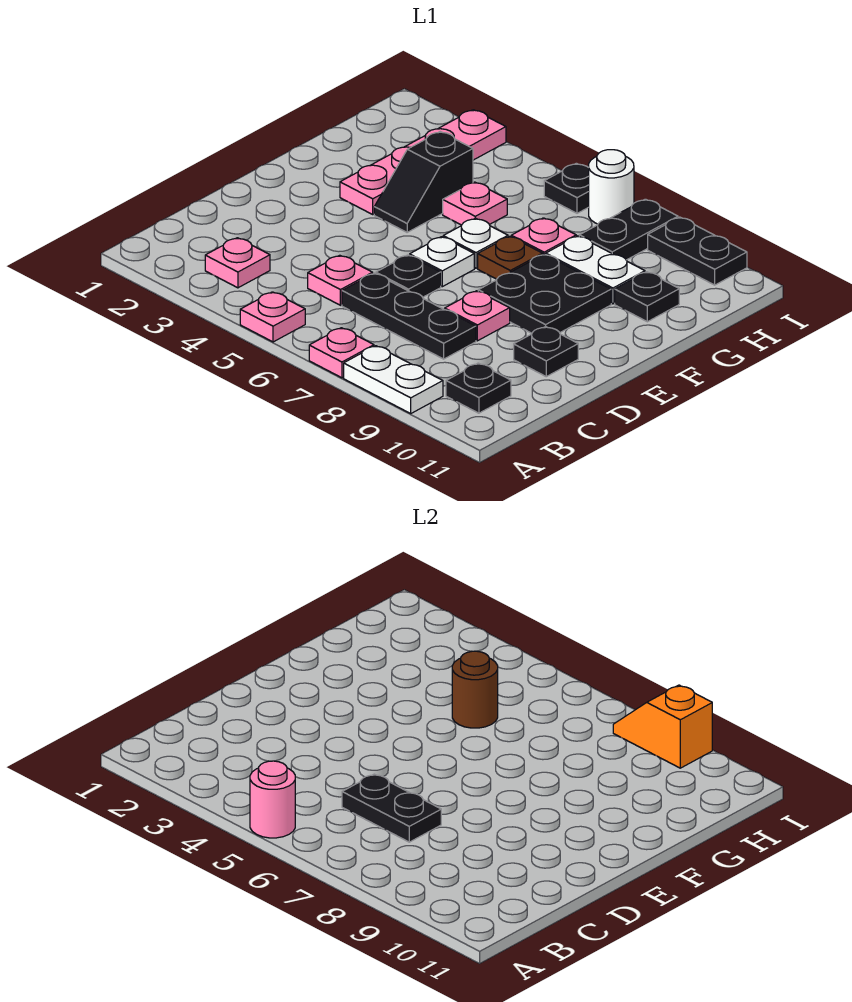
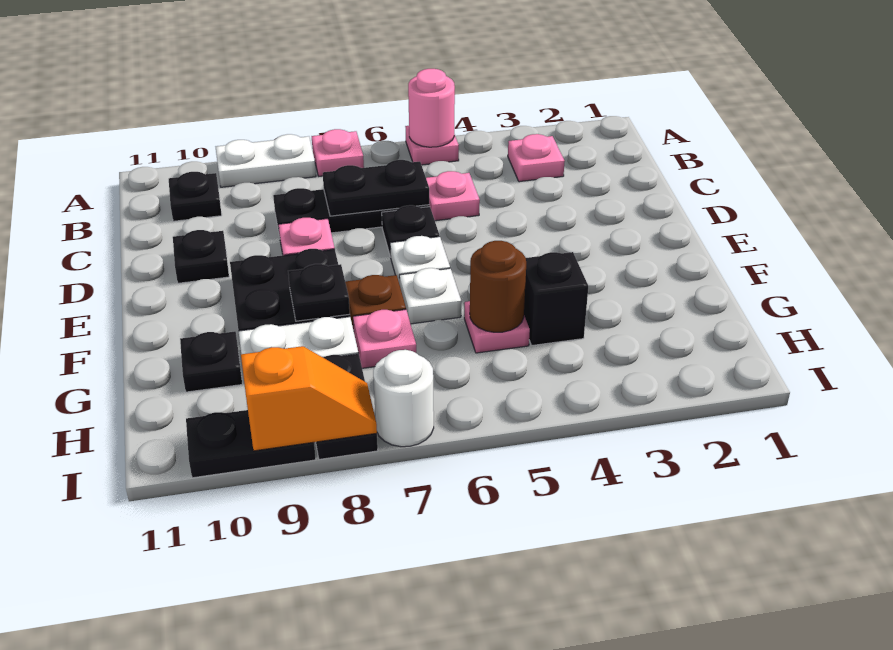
pink plate F3:I3 level 1 -> none
black plate I6 level 1 -> black plate F8 level 2

